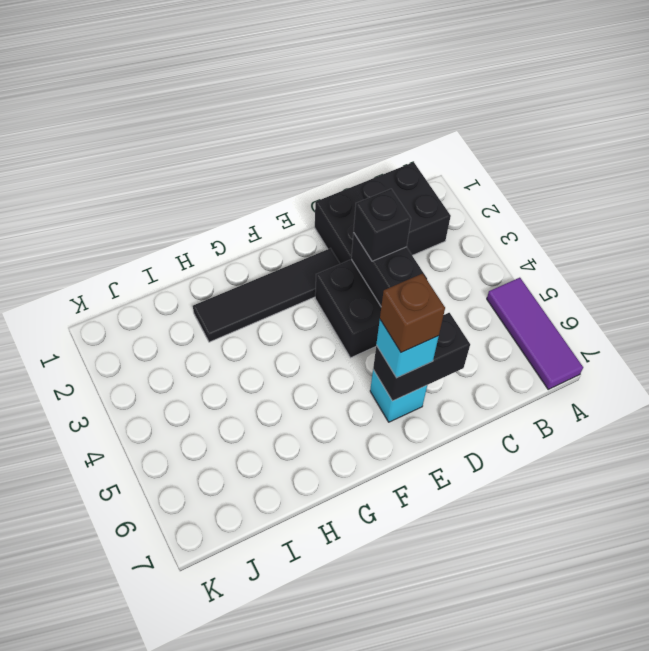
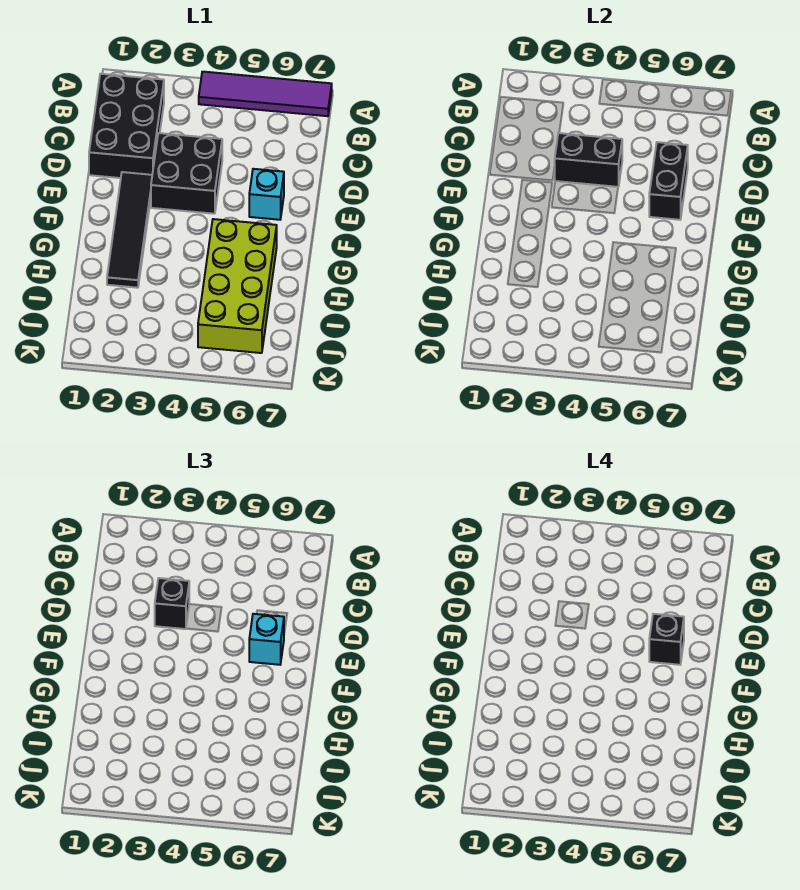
purple tile A5:A7 level 1 -> purple tile A4:A7 level 1
brown brick E6 level 4 -> black brick E6 level 4
none -> lime brick G5:J6 level 1

